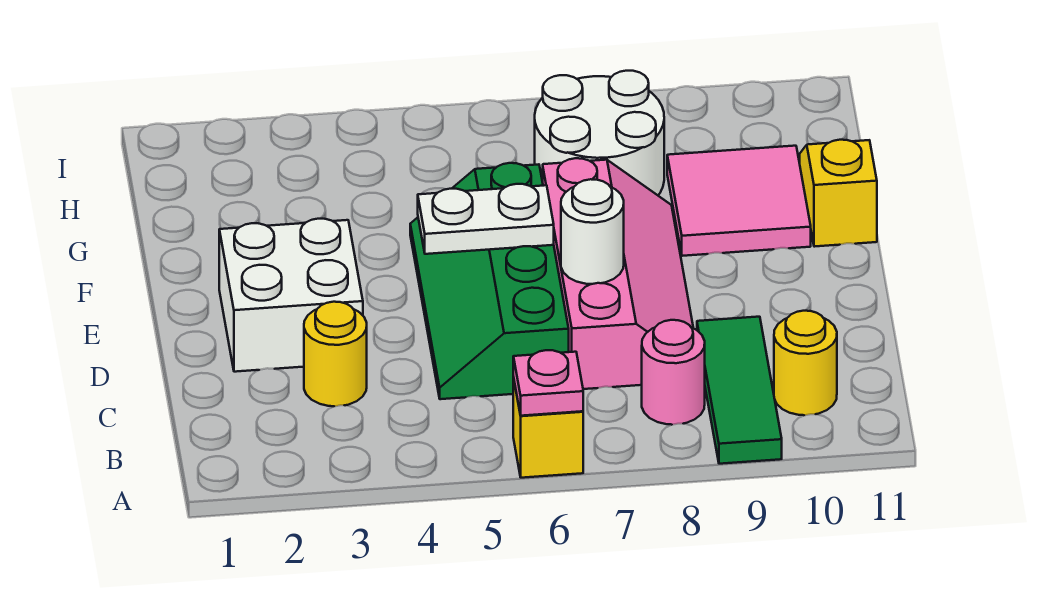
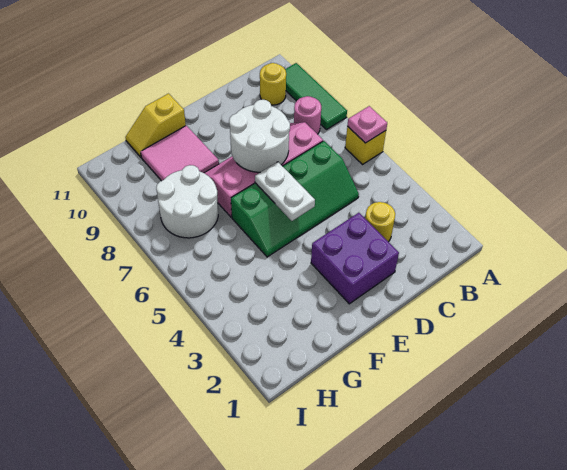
green tile A9:C9 level 1 -> green tile A8:A10 level 1
white brick D2:E3 level 1 -> purple brick D2:E3 level 1
white round brick D7 level 2 -> white round brick D7:E8 level 2

